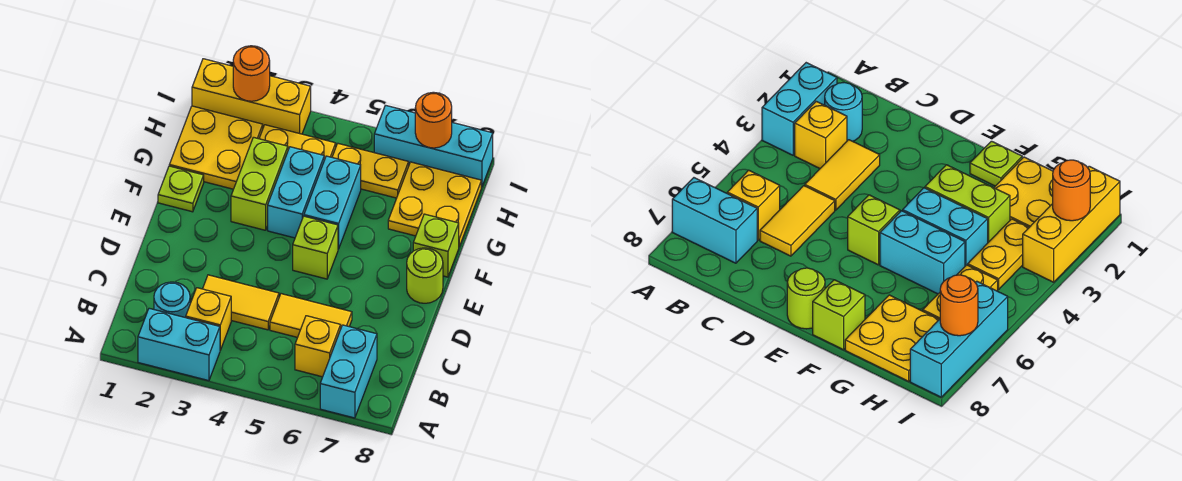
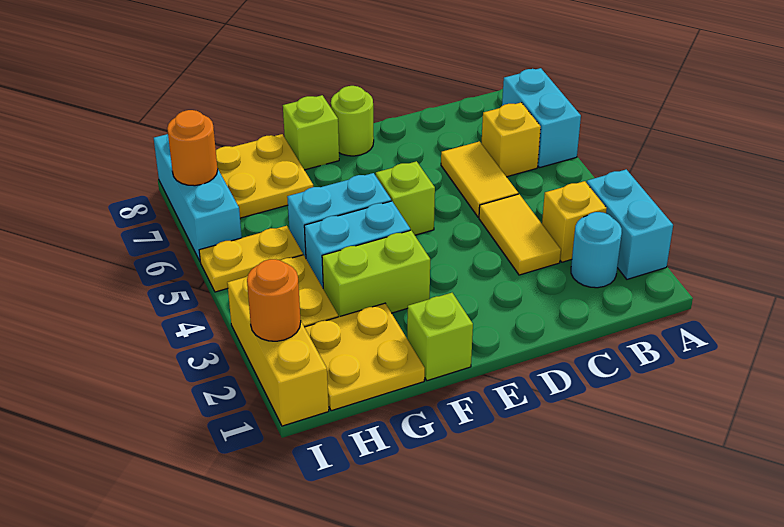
cyan brick A7:B7 level 1 -> cyan brick A6:A7 level 1
lime plate F1 level 1 -> lime brick F1 level 1
yellow plate H5:H6 level 1 -> yellow plate H5:I5 level 1

